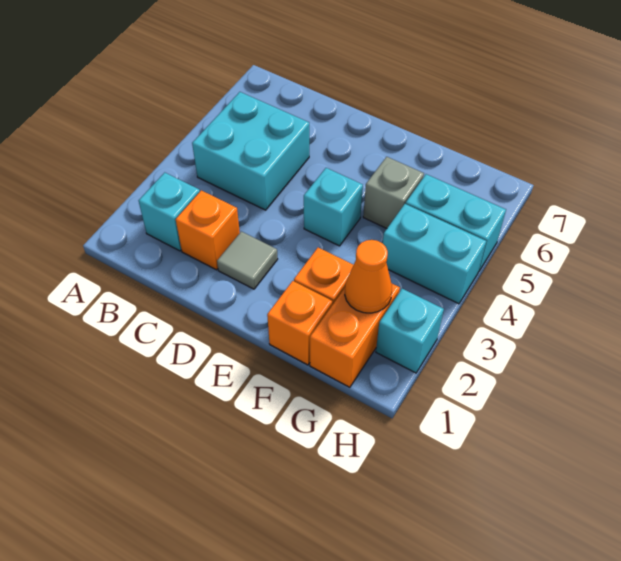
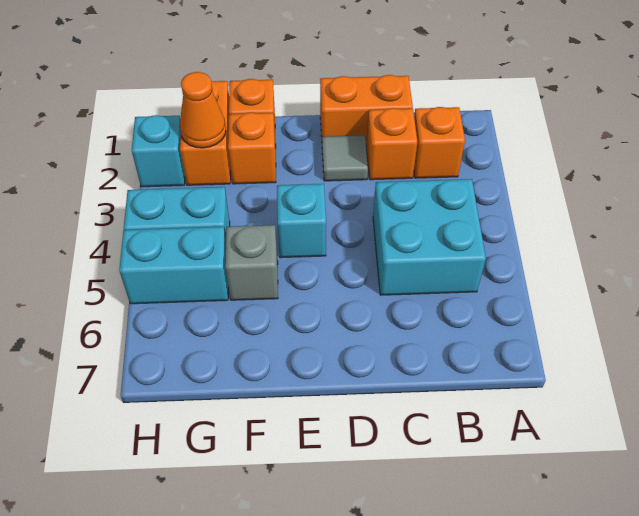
cyan brick B2 level 1 -> orange brick B2 level 1
none -> orange brick C1:D1 level 1

